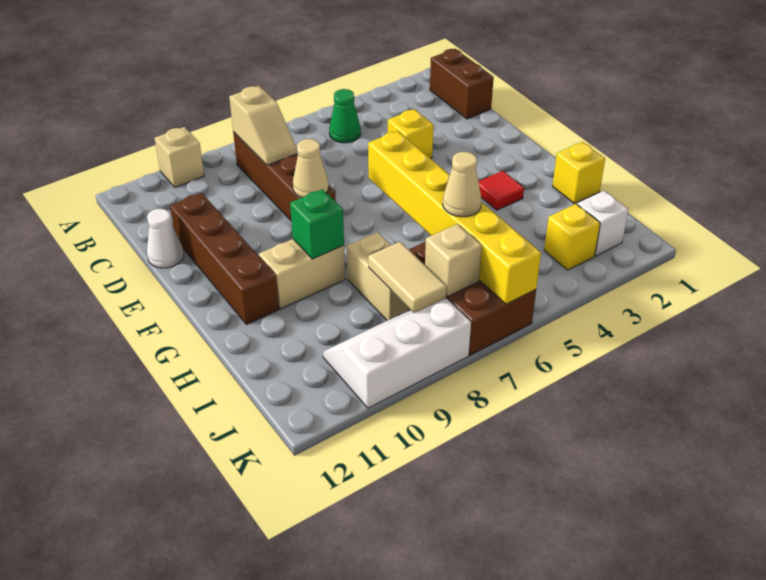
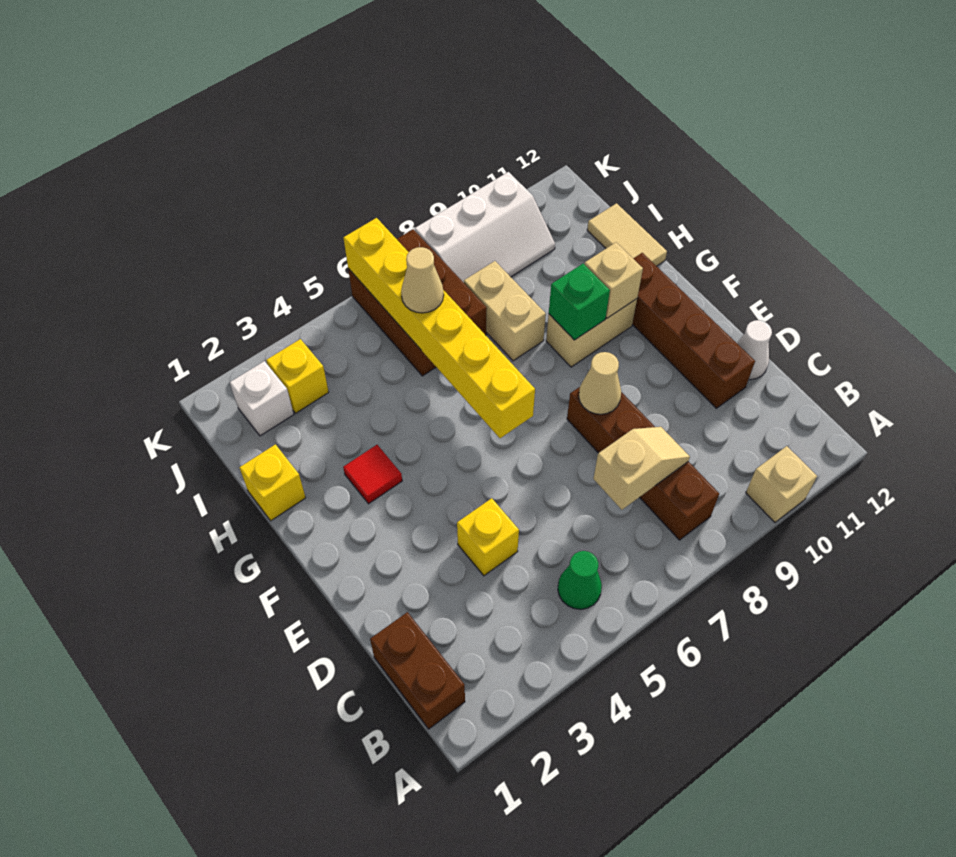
tan slope B8:C8 level 2 top B -> tan slope C7:C8 level 2 top 7
tan tile I8:J8 level 2 -> tan tile H12:I12 level 1
tan brick J7 level 2 -> tan brick G10 level 2

